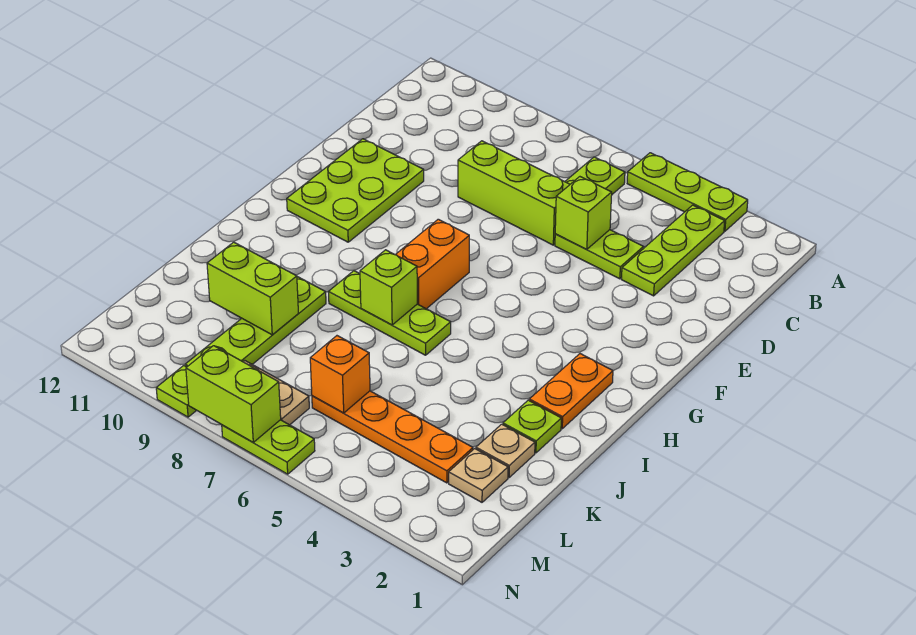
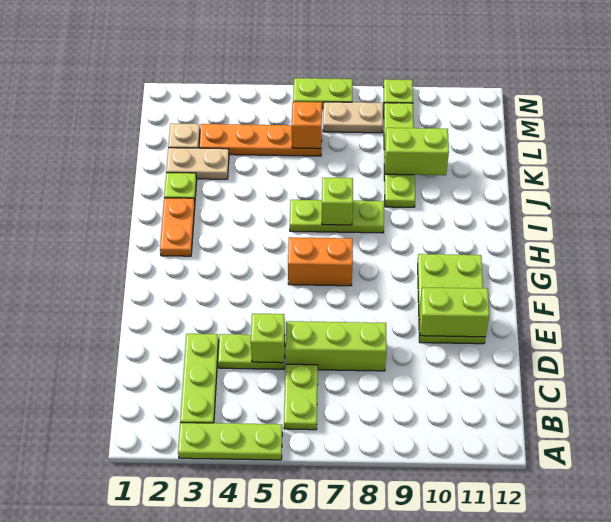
orange brick G7:H7 level 1 -> orange brick G6:G7 level 1
tan plate K2 level 1 -> tan plate K2:K3 level 1
lime brick N7:N8 level 2 -> lime brick E10:E11 level 2

